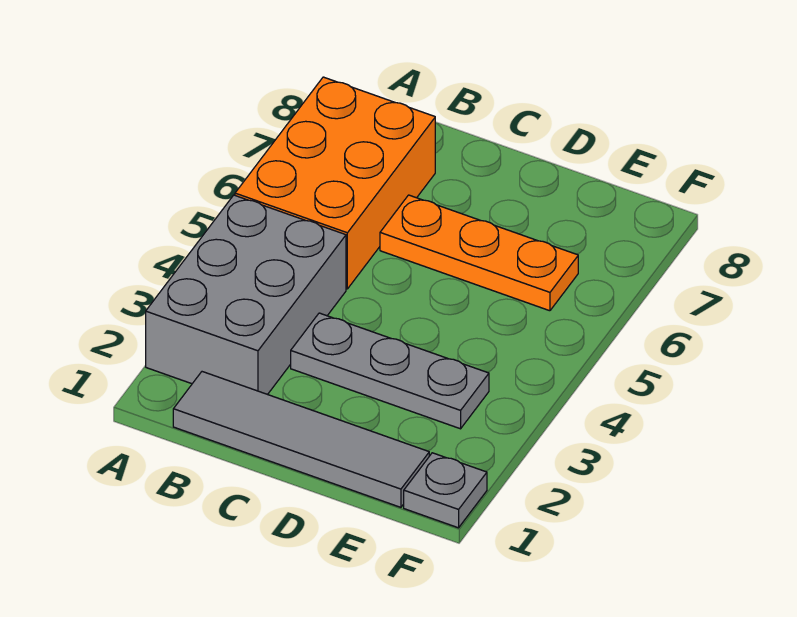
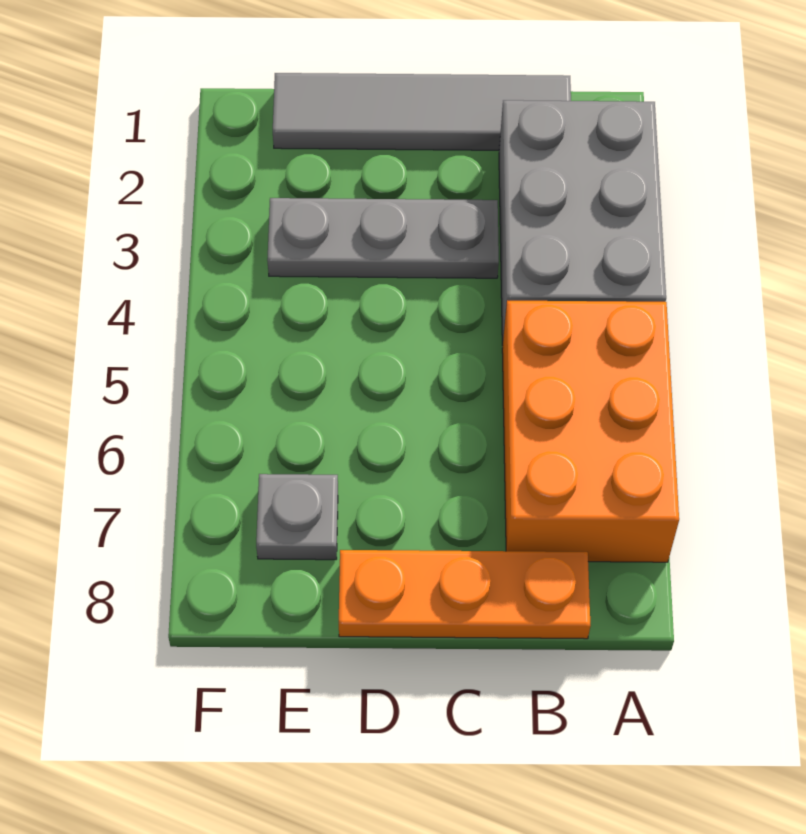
orange plate C6:E6 level 1 -> orange plate B8:D8 level 1
grey plate F1 level 1 -> grey plate E7 level 1

